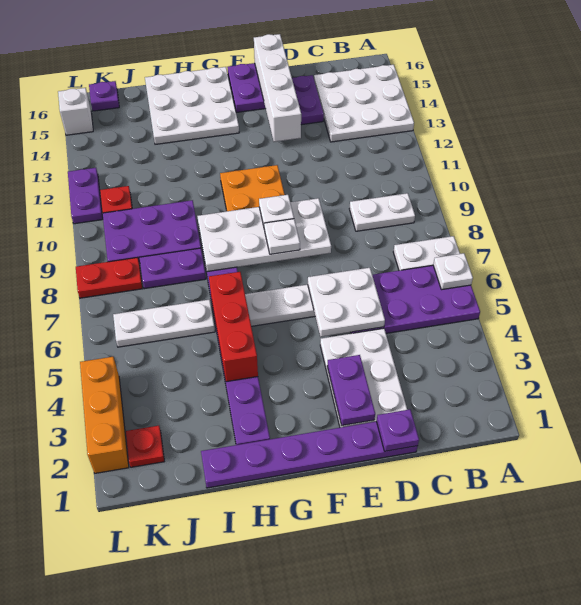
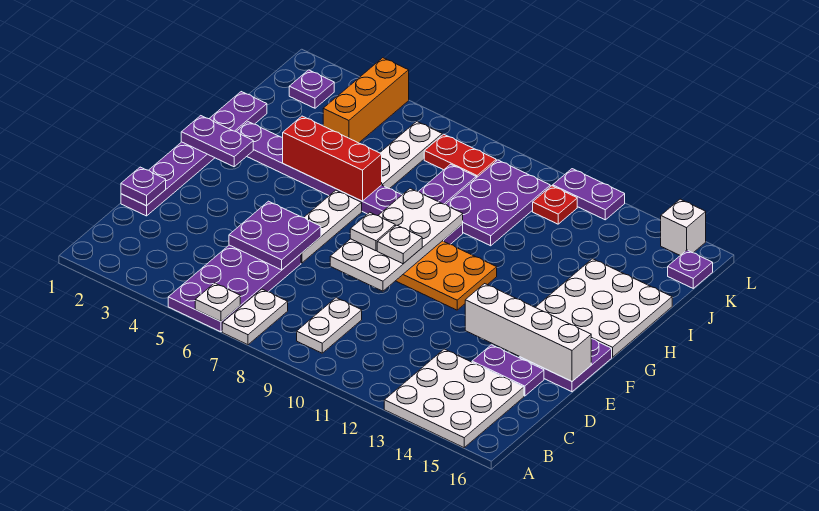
white plate D2:E4 level 1 -> none
white plate D5:E6 level 2 -> purple plate D5:E6 level 2
purple plate E2:E3 level 2 -> purple plate G1:G2 level 2
red plate K2 level 1 -> purple plate K2 level 1
red plate K8:L8 level 1 -> red plate K7:K8 level 1
orange brick L2:L4 level 1 -> orange brick J4:L4 level 1

